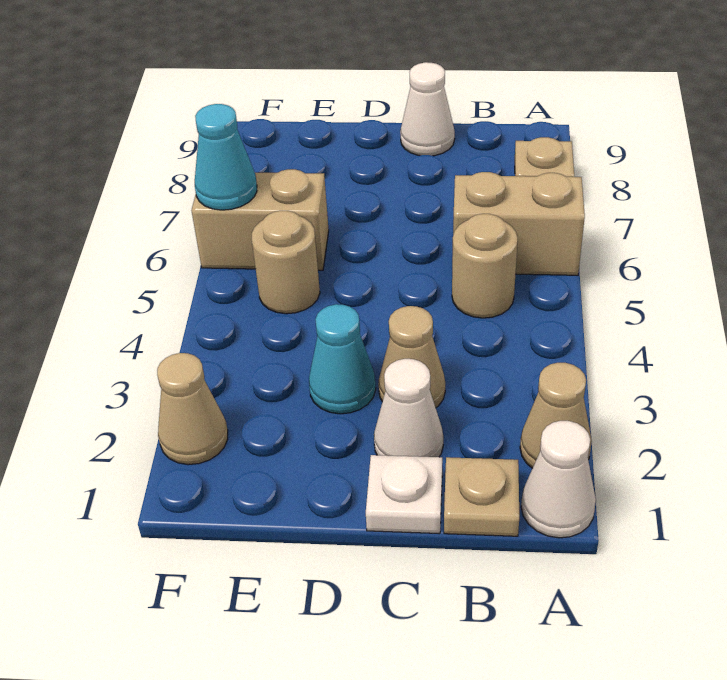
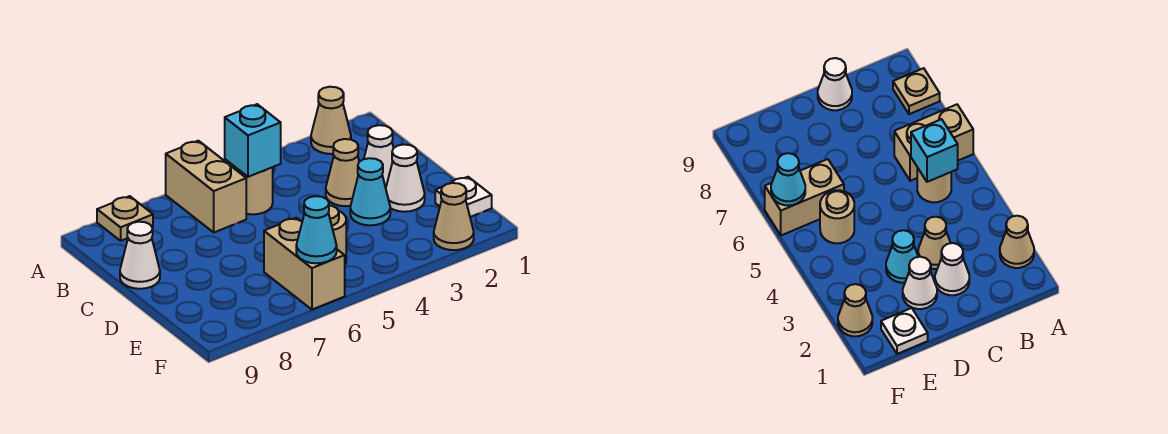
white cone A1 level 1 -> white cone D2 level 1
tan plate B1 level 1 -> none
none -> cyan brick B5 level 2
white plate C1 level 1 -> white plate E1 level 1

